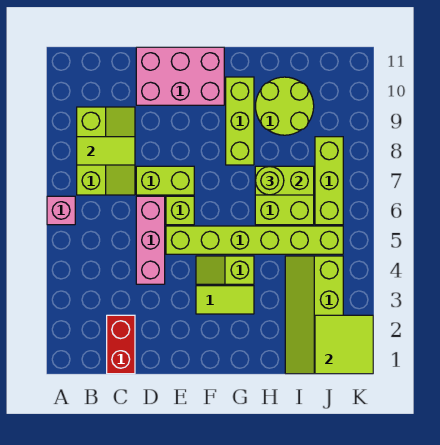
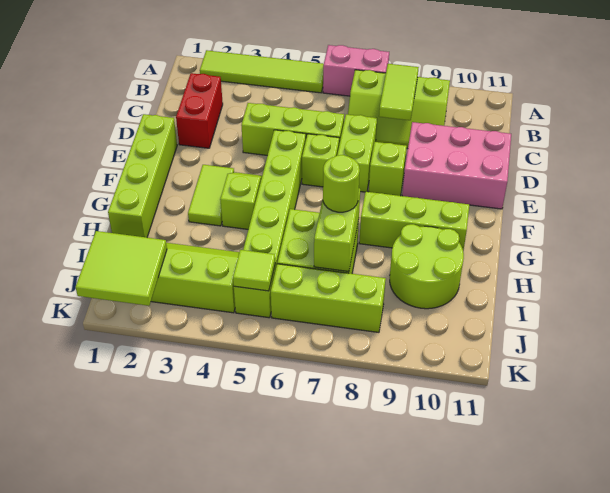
none -> lime tile A2:A5 level 1
pink brick A6 level 1 -> pink brick A6:A7 level 1
red brick C1:C2 level 1 -> red brick C2:D2 level 1
pink brick D4:D6 level 1 -> lime brick D4:D6 level 1
pink brick D10:F11 level 1 -> pink brick D9:E11 level 1
none -> lime brick E1:H1 level 1
none -> lime brick E8 level 1
none -> lime tile J5 level 2

